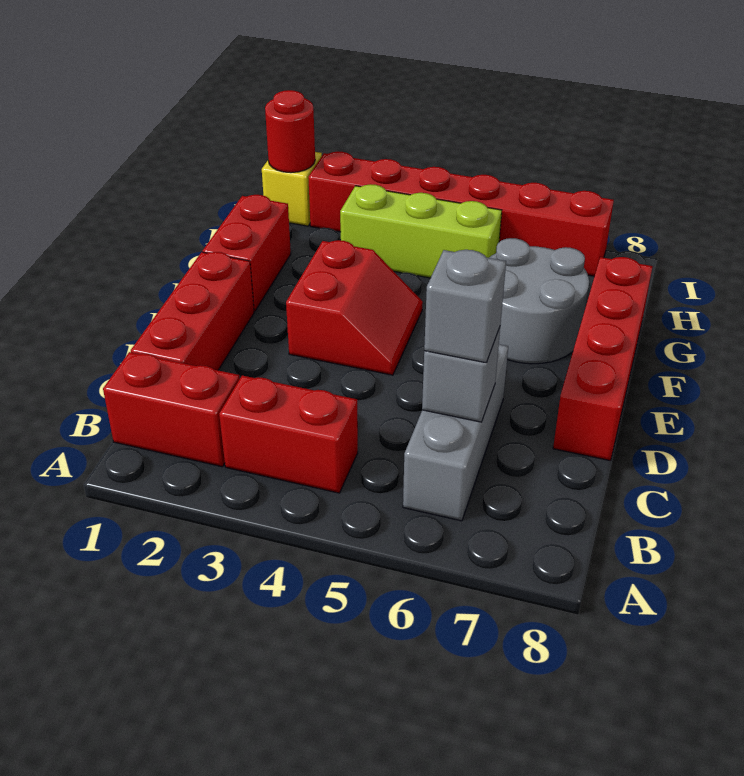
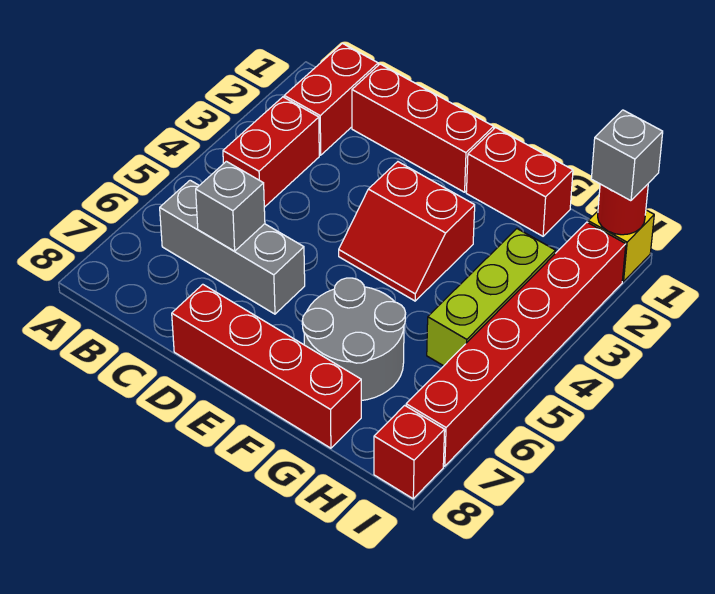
grey brick C6 level 3 -> grey brick I1 level 3
none -> red brick I8 level 1

